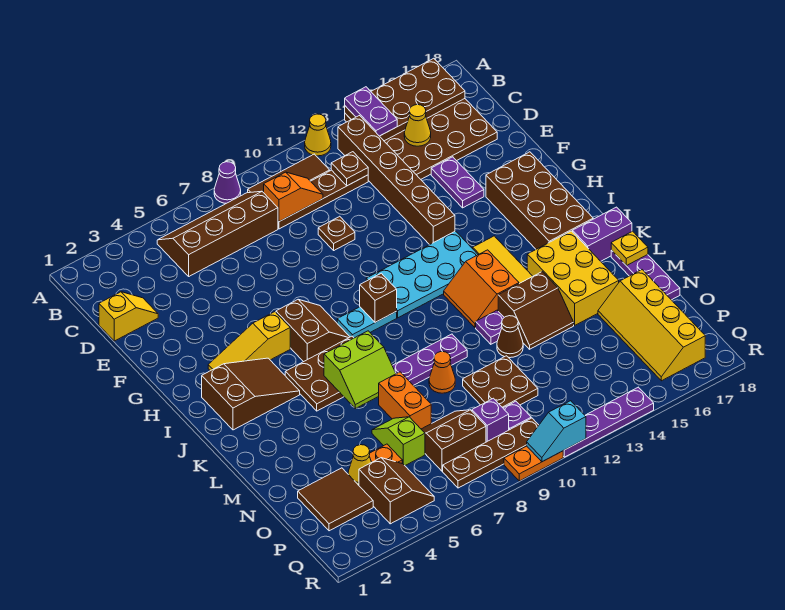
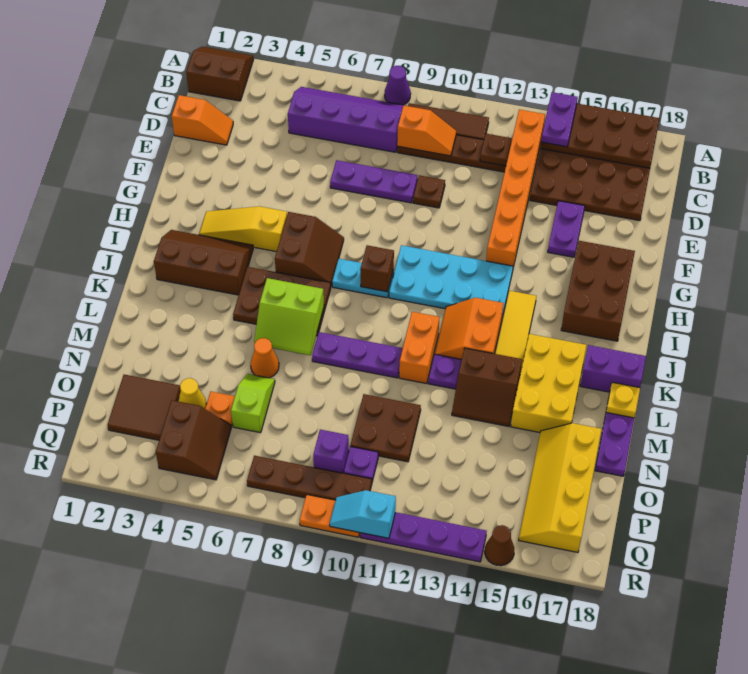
yellow cone A12 level 1 -> none
brown slope B5:C8 level 1 top C -> purple slope B5:C8 level 1 top C
brown brick B13:G13 level 1 -> orange brick B13:G13 level 1
yellow cone C15 level 2 -> none
yellow slope D1:D2 level 1 top 1 -> orange slope D1:D2 level 1 top 1
none -> purple plate E7:E9 level 1
brown brick G16:J17 level 1 -> brown brick G16:I17 level 1
brown slope I2:J4 level 1 top 2 -> brown slope I2:J4 level 1 top J
orange brick M7:N7 level 1 -> orange brick K11:L11 level 1
orange cone M9 level 1 -> orange cone M6 level 1
brown cone M12 level 1 -> brown cone R15 level 1
brown slope O7:P8 level 1 top P -> brown slope A1:B2 level 1 top B

